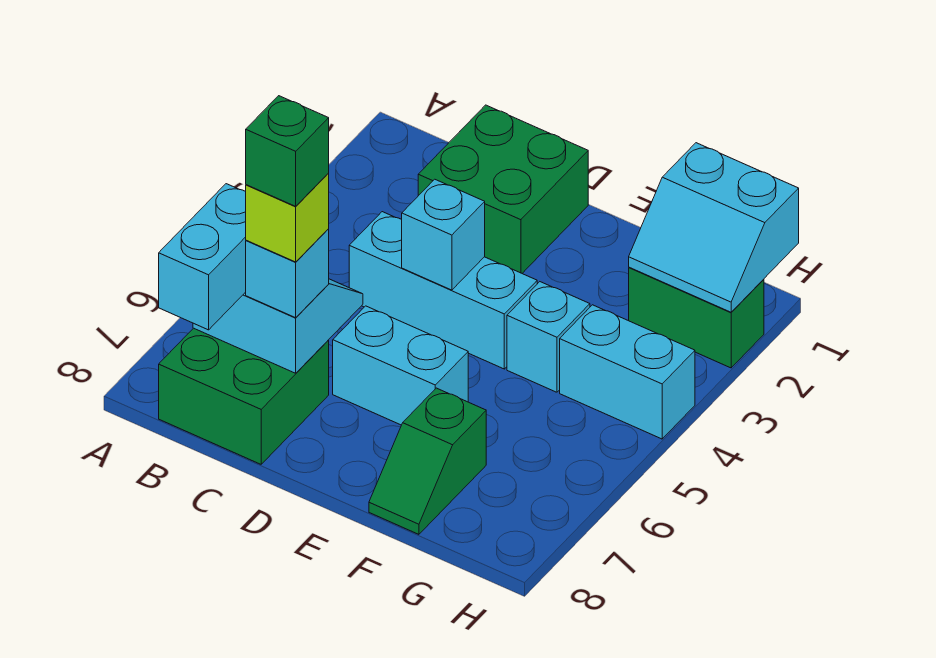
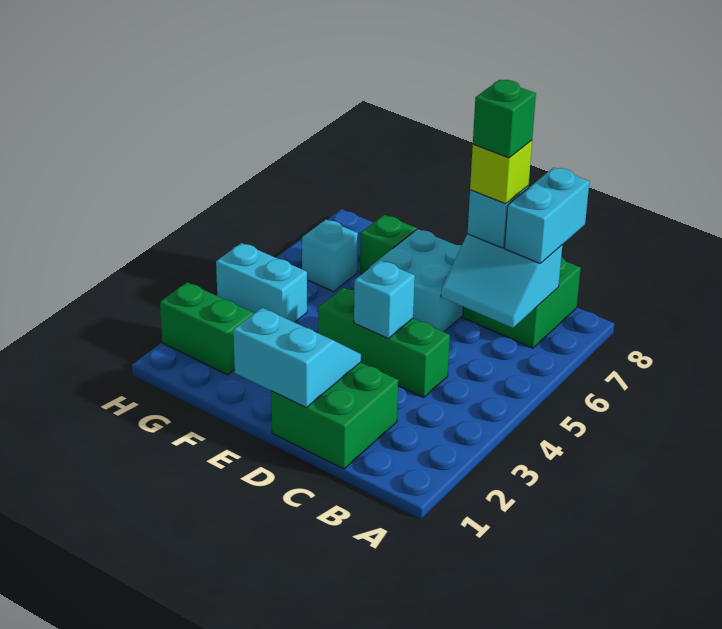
cyan brick C4:E4 level 1 -> green brick C4:E4 level 1
cyan brick D6:E6 level 1 -> cyan brick D6:E7 level 1
cyan brick F4 level 1 -> cyan brick G6 level 1
cyan slope G1:H2 level 2 top 1 -> cyan slope D1:E2 level 2 top 1

